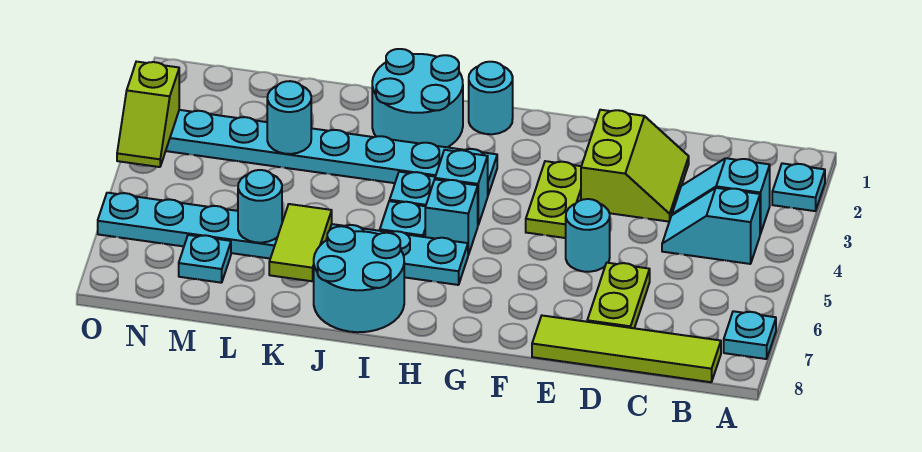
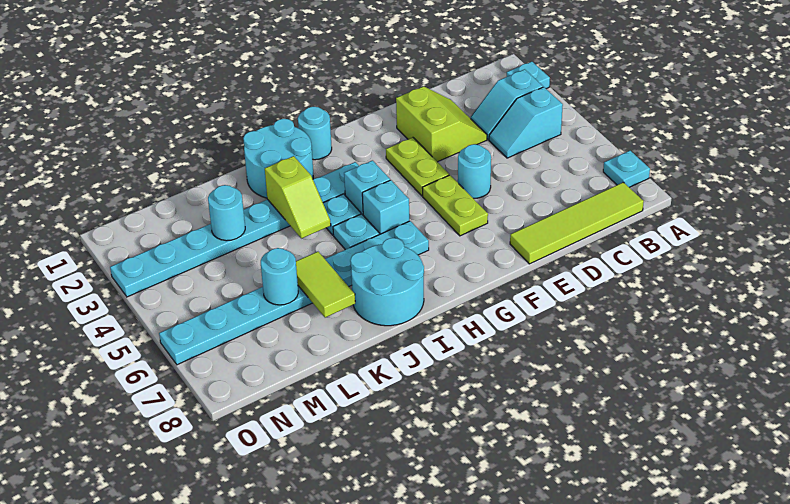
lime plate D6:D7 level 1 -> lime plate F5:F6 level 1
cyan plate M7 level 1 -> none
lime slope O3:O4 level 2 top 3 -> lime slope J3:J4 level 2 top 3

